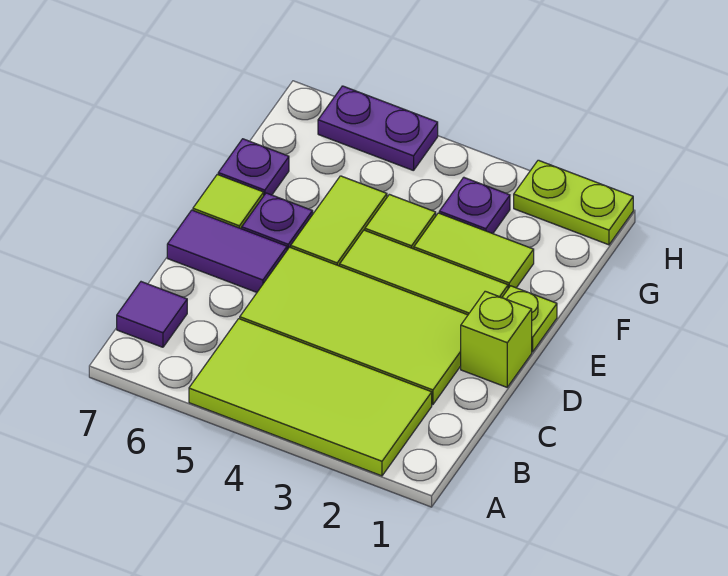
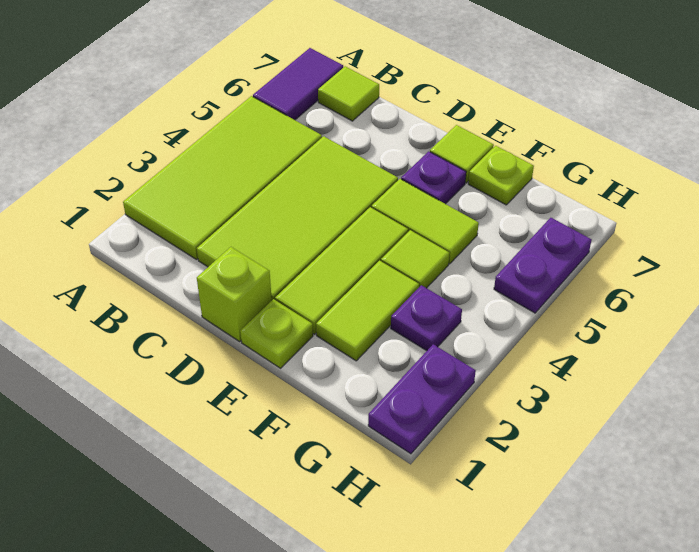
purple tile B7 level 1 -> lime tile B7 level 1
purple tile D6:D7 level 1 -> purple tile A6:A7 level 1
purple plate F7 level 1 -> lime plate F7 level 1
lime plate H1:H2 level 1 -> purple plate H1:H2 level 1

